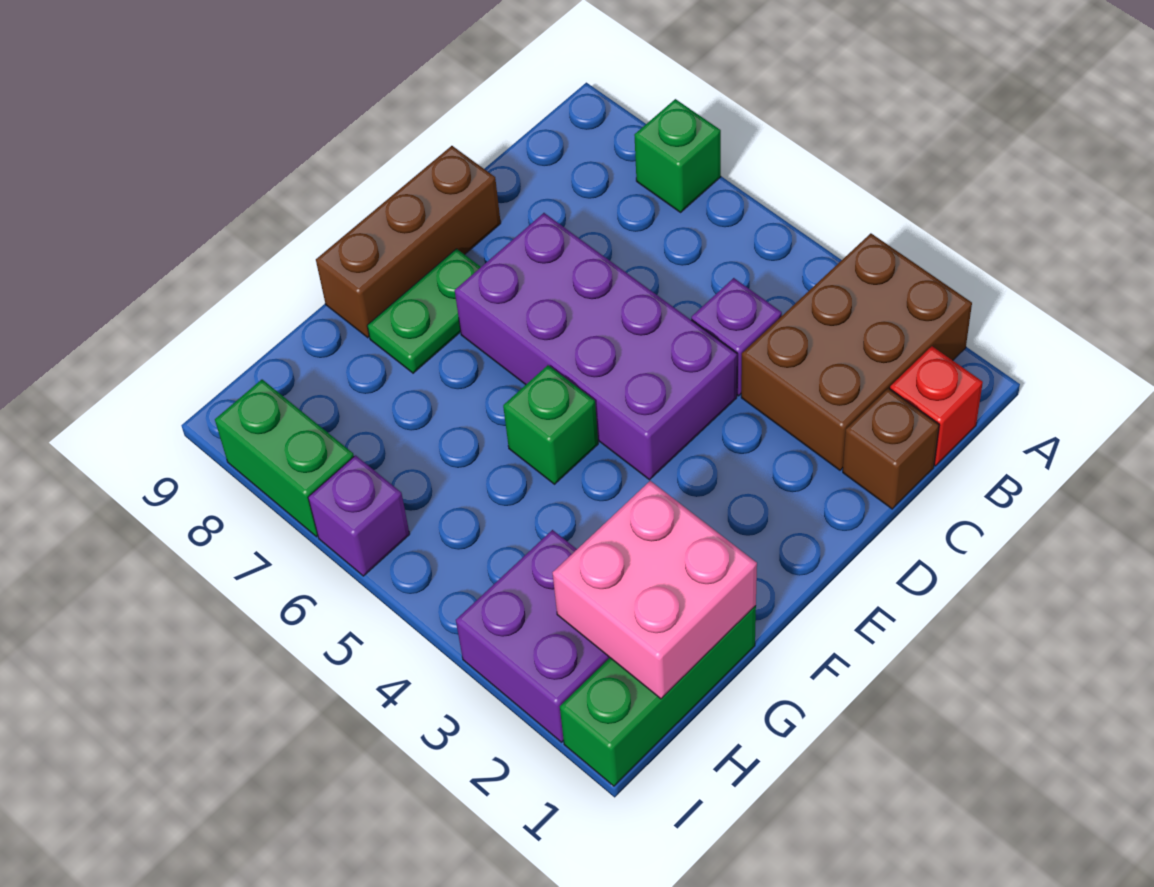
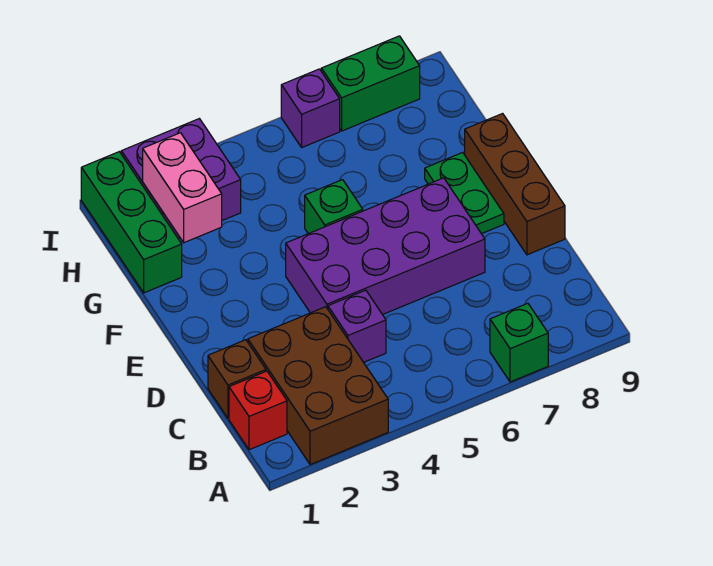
pink brick G1:H2 level 2 -> pink brick G2:H2 level 2

